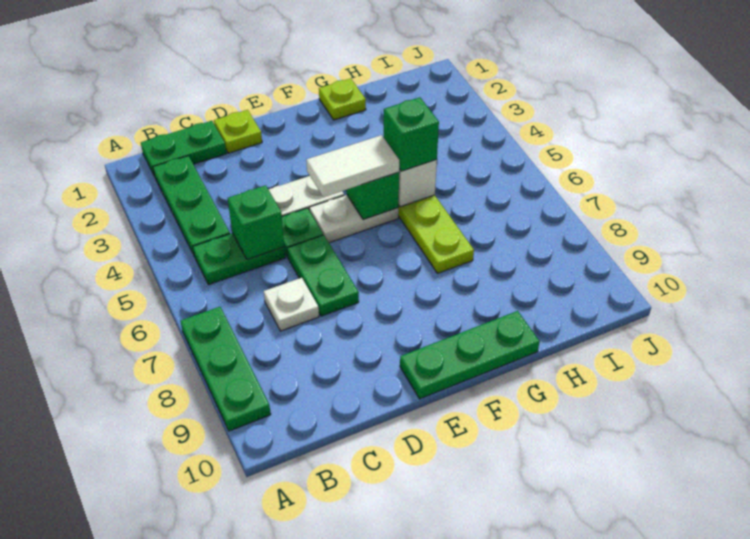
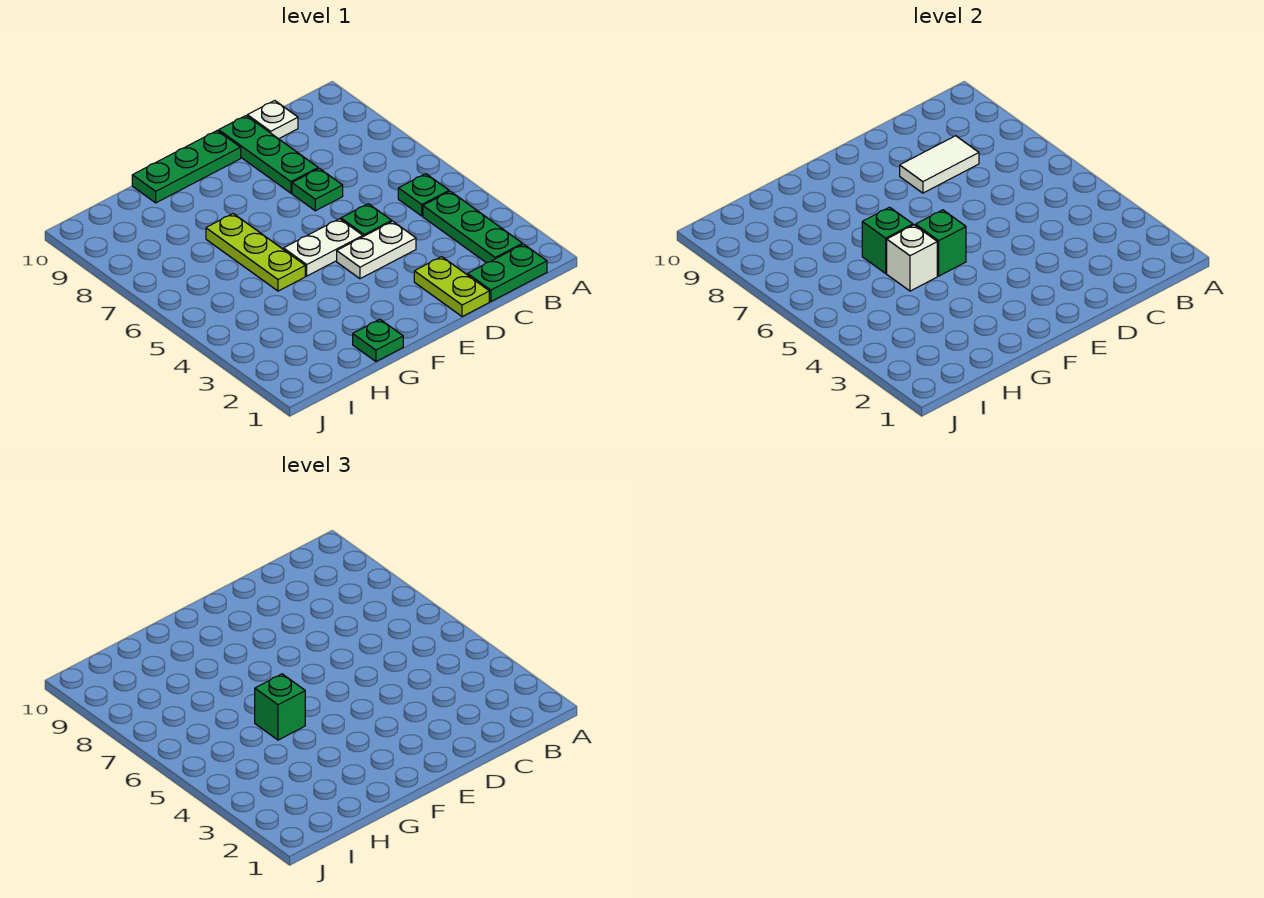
green plate A7:A9 level 1 -> green plate D8:D10 level 1
green plate B5:C5 level 1 -> green plate B5 level 1
green brick C5 level 2 -> green brick G6 level 2
white plate C7 level 1 -> white plate C10 level 1
lime plate D1 level 1 -> lime plate D1:D2 level 1
green plate D6:D7 level 1 -> green plate D7 level 1
white tile E5:F5 level 3 -> white tile C8:D8 level 2
lime plate G1 level 1 -> green plate G1 level 1

